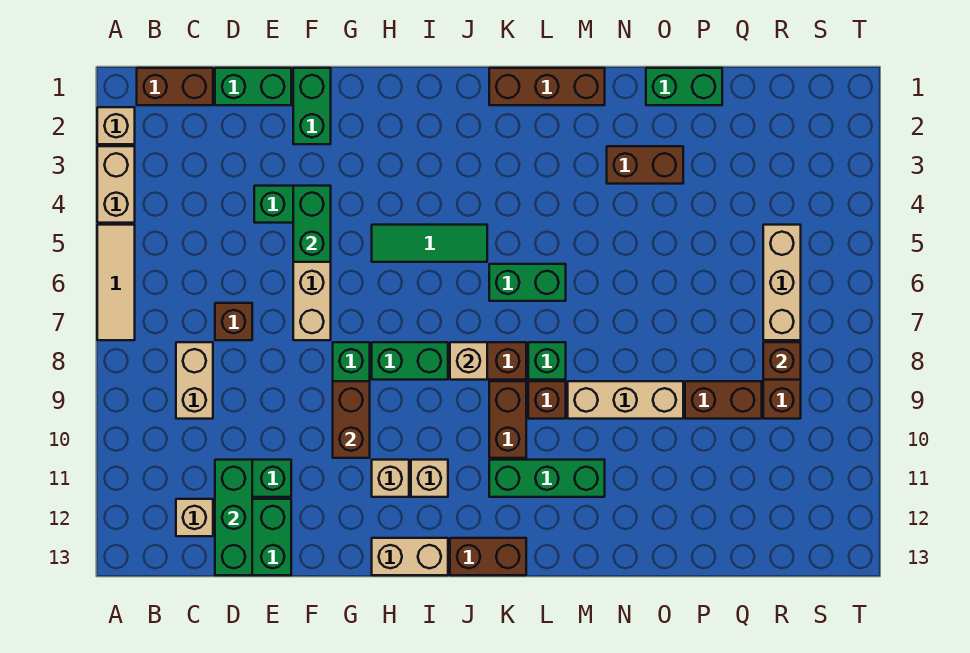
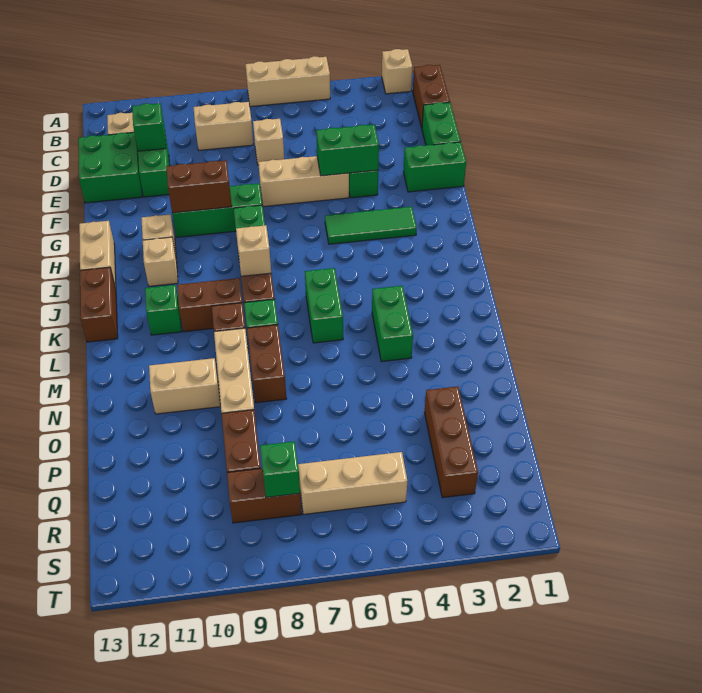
tan brick A3:A4 level 1 -> tan brick N10:N11 level 1
tan tile A5:A7 level 1 -> tan brick A5:A7 level 1
brown brick D7 level 1 -> tan brick D7 level 1
green brick D11:D13 level 2 -> green brick D11 level 2
green tile H5:J5 level 1 -> green tile H3:H5 level 1
brown brick K1:M1 level 1 -> brown brick P3:R3 level 1
green brick K11:M11 level 1 -> green brick K11 level 1
brown brick N3:O3 level 1 -> brown brick M8:N8 level 1
green brick O1:P1 level 1 -> green brick L4:M4 level 1
brown brick R8 level 2 -> green brick R8 level 2

